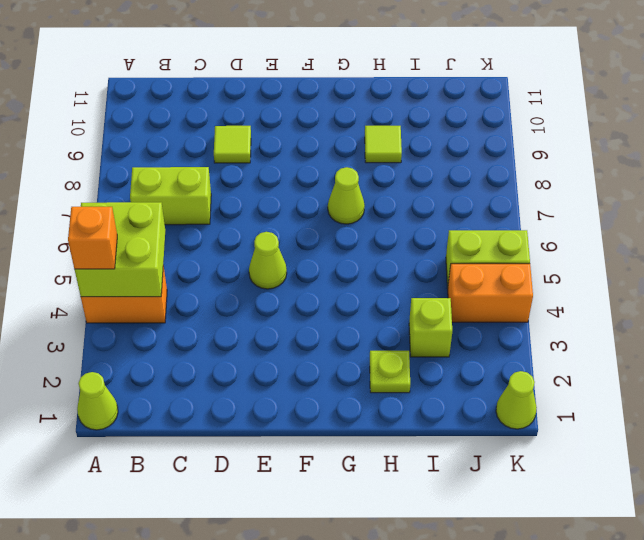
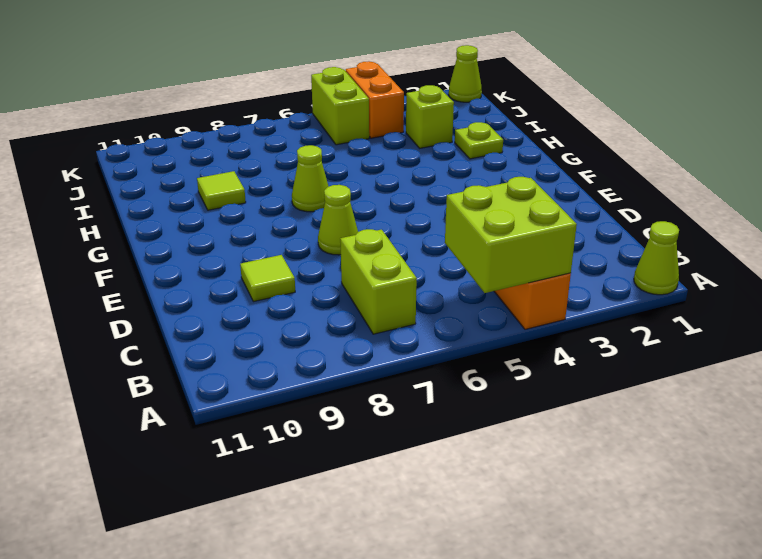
orange brick A4 level 3 -> none
lime cone E5 level 1 -> lime cone E7 level 1

